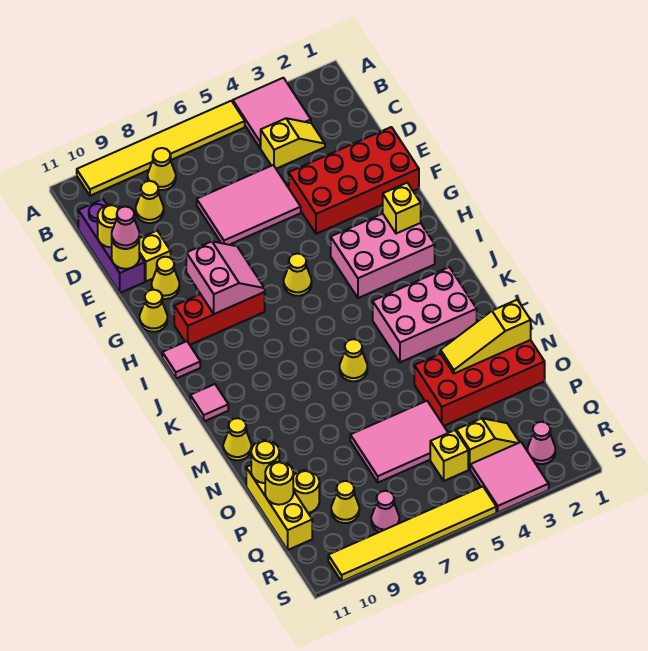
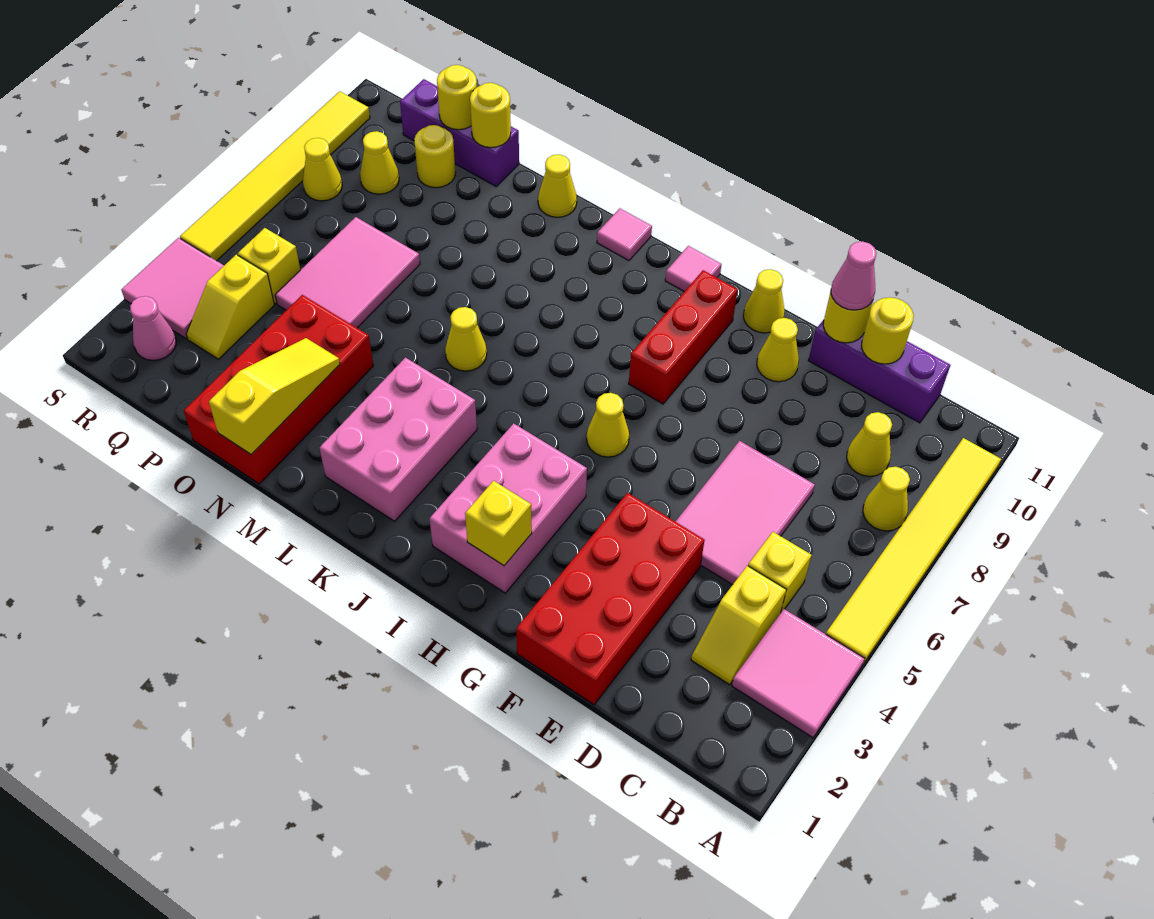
yellow brick E10 level 1 -> yellow brick C5 level 1
pink slope G8:H9 level 2 top 9 -> none
yellow brick O11:Q11 level 1 -> purple brick O11:Q11 level 1
pink cone R8 level 1 -> yellow cone R8 level 1

